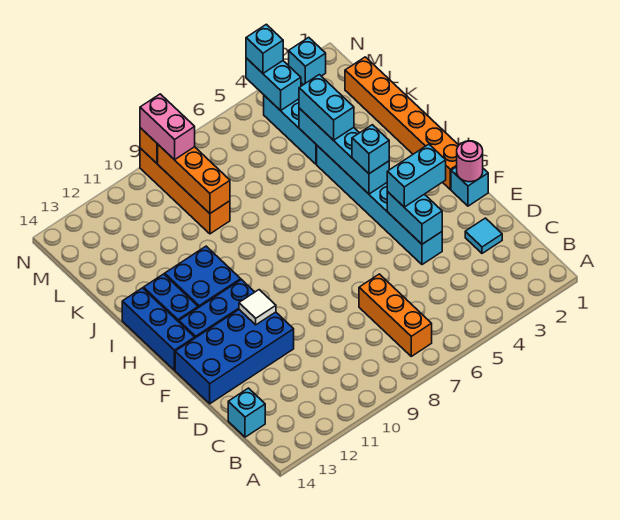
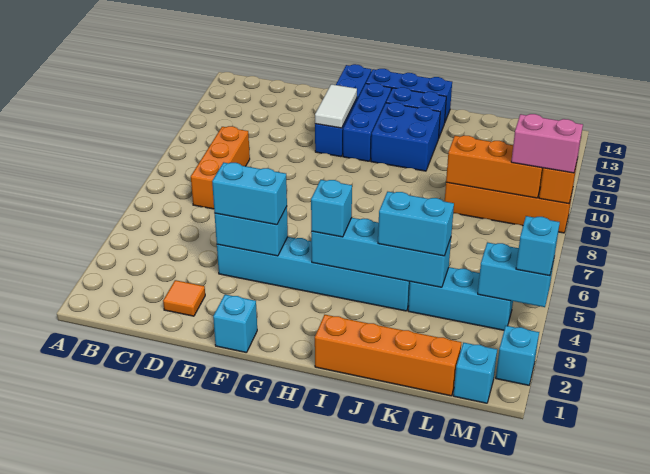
orange brick B7:D7 level 1 -> orange brick C7:C9 level 1
cyan brick C14 level 1 -> cyan brick M1 level 1
cyan tile D2 level 1 -> orange tile D2 level 1
blue brick E11:F14 level 1 -> blue brick F11:F14 level 1
pink round brick F1 level 2 -> none
cyan brick F3:F4 level 3 -> cyan brick E4:F4 level 3
white tile F11 level 2 -> white tile F11:F12 level 2
orange brick G1:L1 level 1 -> orange brick I1:L1 level 1

